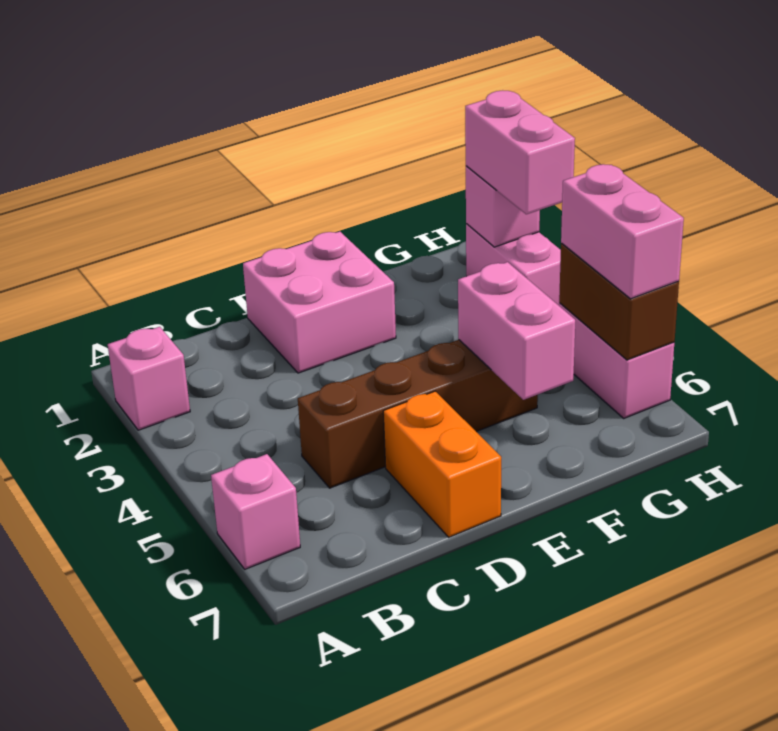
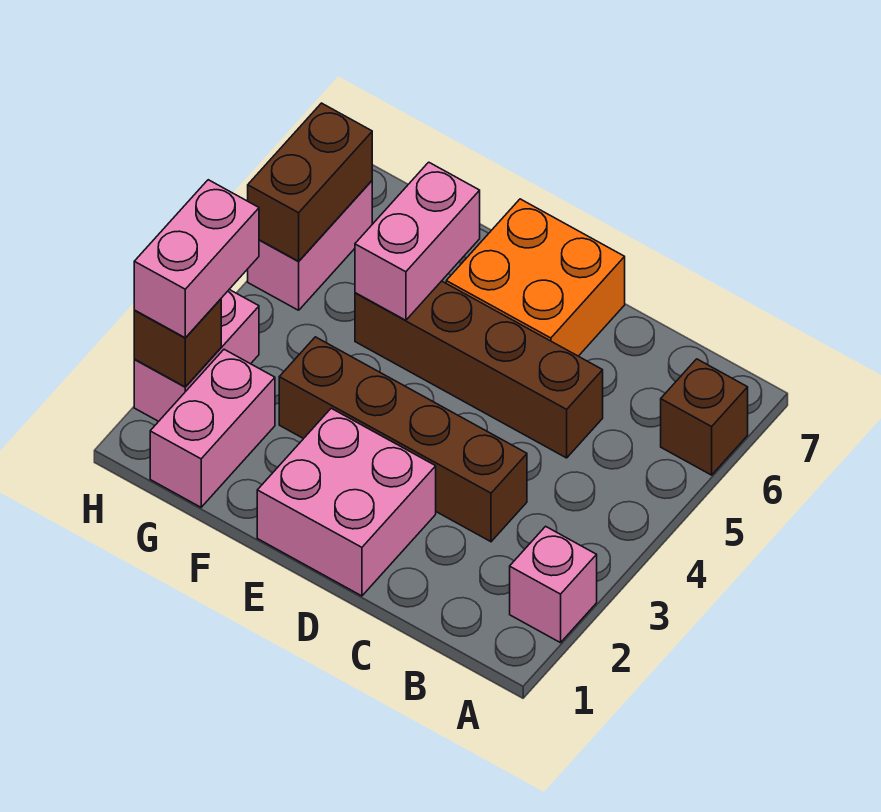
pink brick A6 level 1 -> brown brick A6 level 1
none -> brown brick C3:F3 level 1
orange brick D6:D7 level 1 -> orange brick D6:E7 level 1
pink brick H2 level 2 -> brown brick H2 level 2
pink brick H5:H6 level 3 -> pink brick G1:G2 level 1

